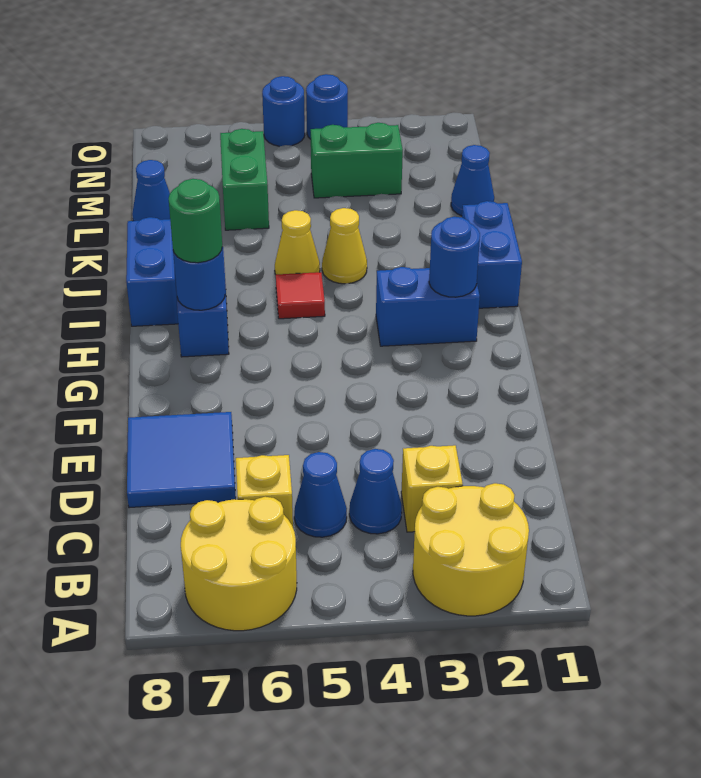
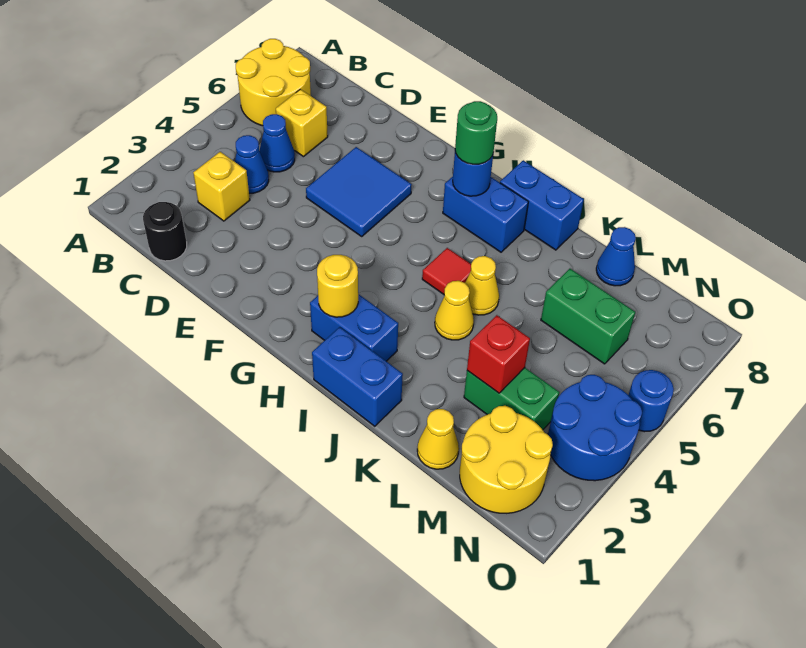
yellow round brick A2:B3 level 1 -> yellow round brick M1:N2 level 1
none -> black round brick C1 level 1
blue tile D7:E8 level 1 -> blue tile E5:F6 level 1
blue brick H2:H3 level 1 -> blue brick H2:I2 level 1
blue round brick H2 level 2 -> yellow round brick H2 level 2
blue cone L1 level 1 -> yellow cone L1 level 1
none -> red brick L3 level 2
green brick M3:M4 level 1 -> green brick L3:M3 level 1
blue round brick O4 level 1 -> blue round brick N3:O4 level 1

